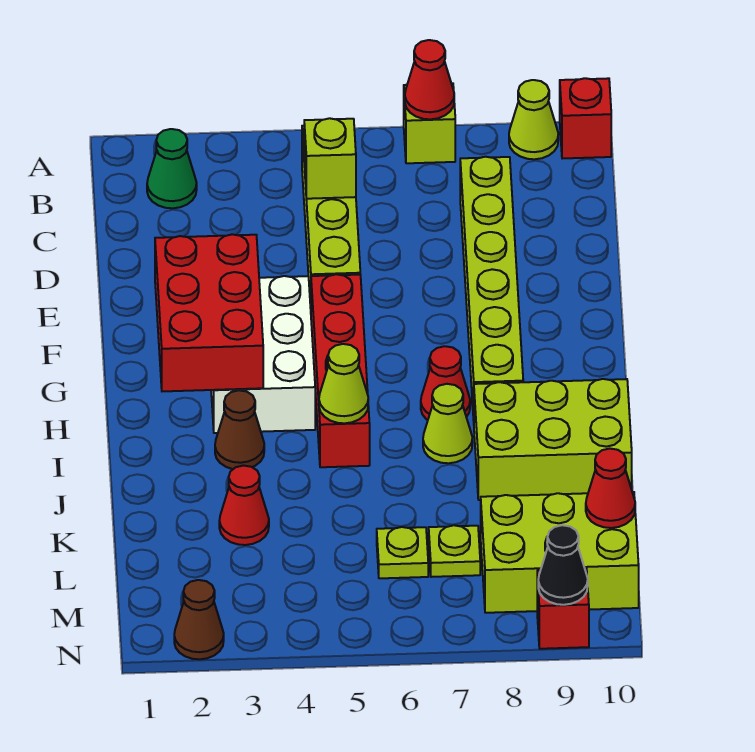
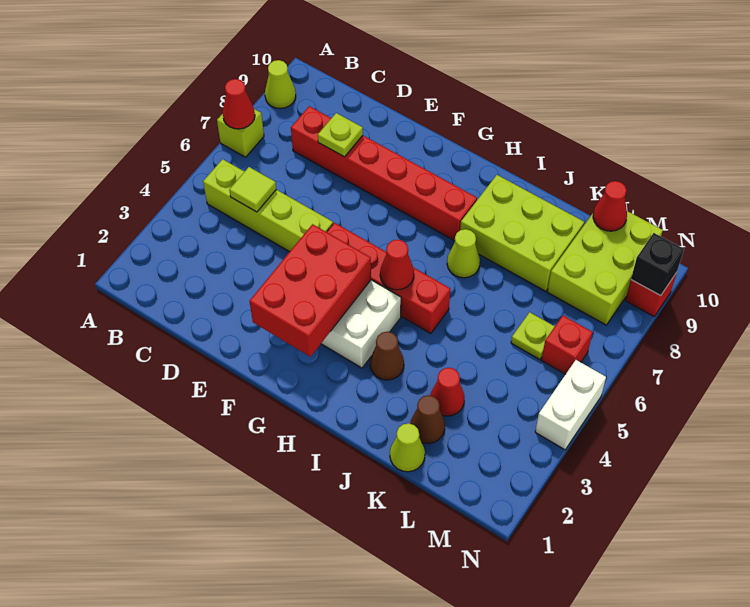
red brick A10 level 1 -> red brick M6 level 1
green cone B2 level 1 -> none
lime brick C5 level 2 -> lime tile C5 level 2
lime brick C8:H8 level 1 -> red brick C8:H8 level 1
red brick F2:H3 level 2 -> red brick F2:G4 level 2
red cone H7 level 1 -> red cone H5 level 2
lime cone I5 level 2 -> lime cone K1 level 1
lime brick I8:J10 level 1 -> lime brick I8:K9 level 1
lime plate L7 level 1 -> lime plate D8 level 2
brown cone N2 level 1 -> brown cone K2 level 1
none -> white brick N4:N5 level 1
black cone N9 level 2 -> black brick N9 level 2

